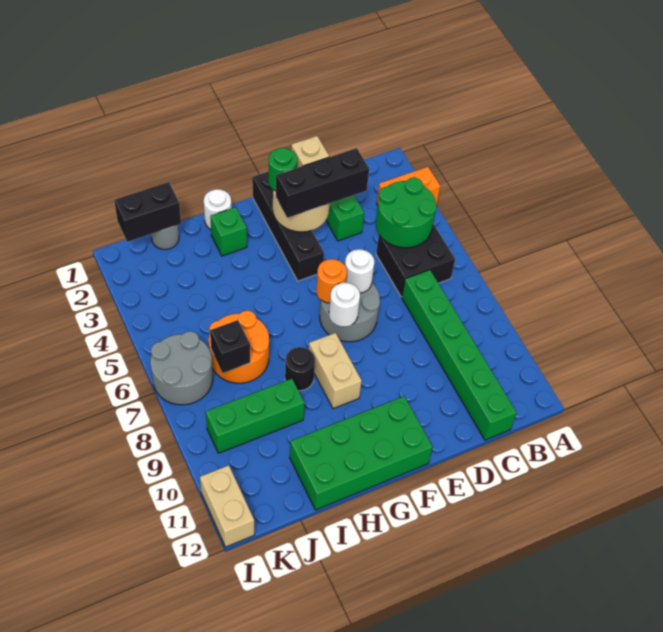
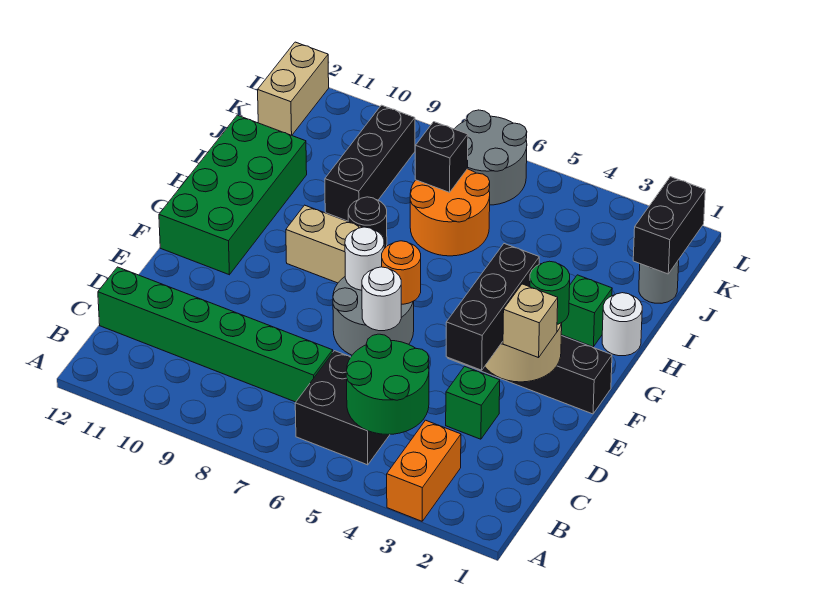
green brick I9:K9 level 1 -> black brick I9:K9 level 1
tan brick L11:L12 level 1 -> tan brick K12:L12 level 1

